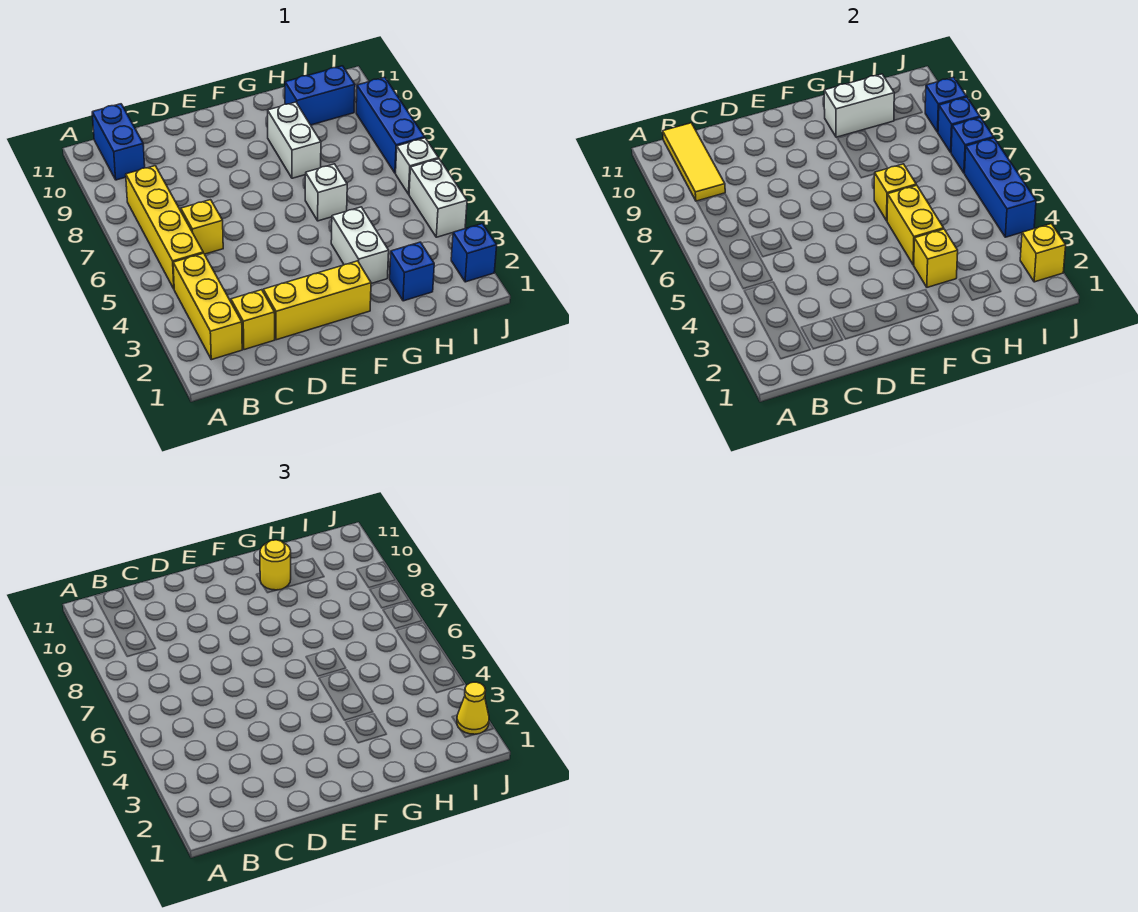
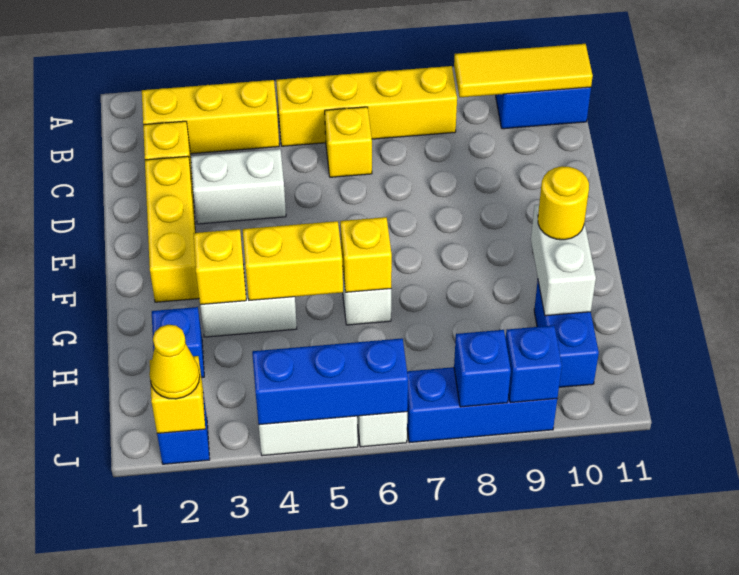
white brick G8:G9 level 1 -> white brick D3:D4 level 1
blue brick J7 level 2 -> none

